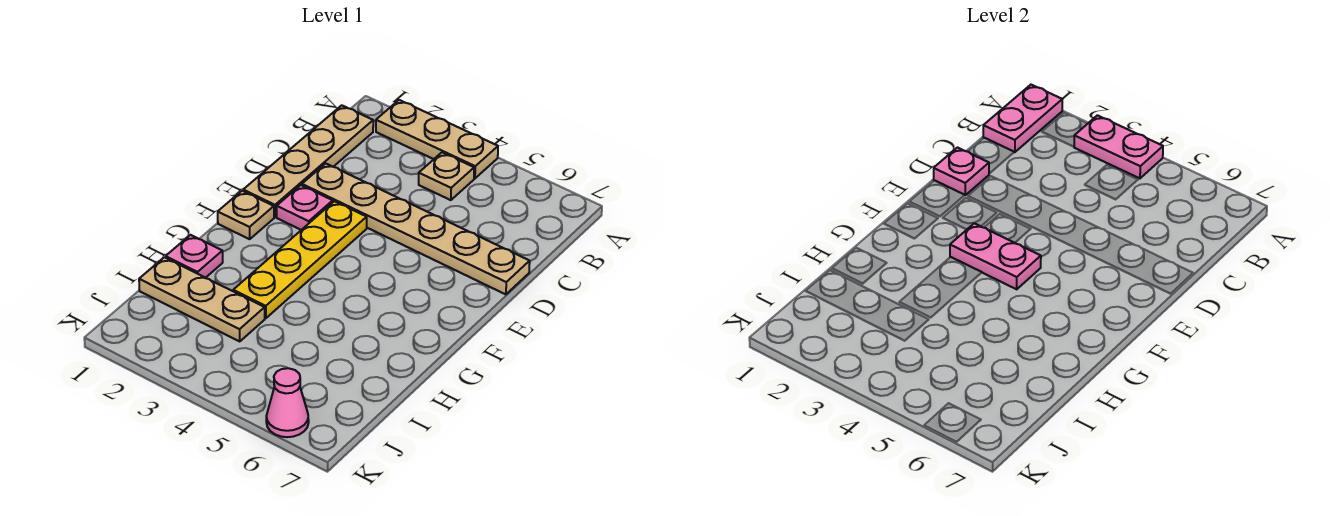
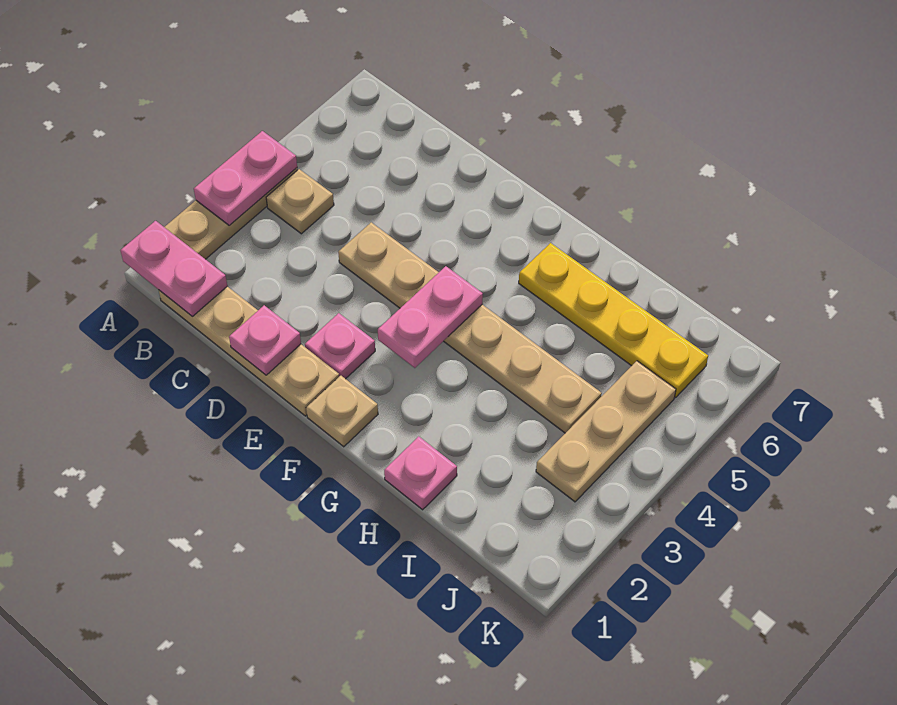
tan plate D2:D7 level 1 -> tan plate D4:I4 level 1
yellow plate E3:H3 level 1 -> yellow plate G6:J6 level 1
tan plate I1:I3 level 1 -> tan plate J3:J5 level 1
pink cone K6 level 1 -> none

